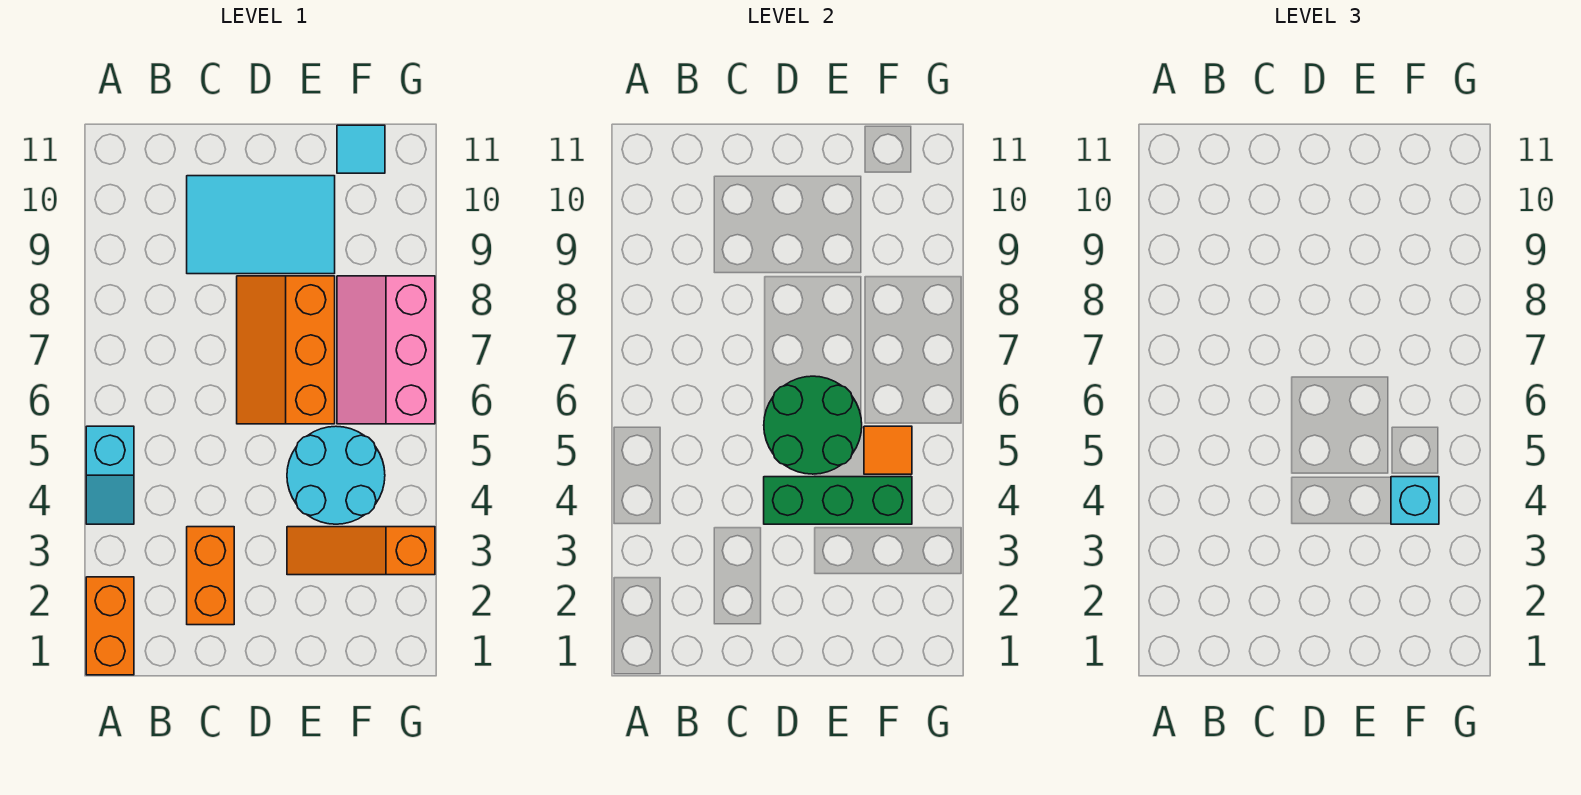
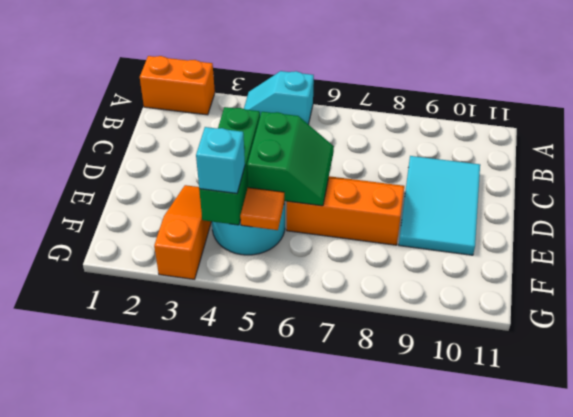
orange brick C2:C3 level 1 -> none
green round brick D5:E6 level 2 -> green slope D5:E6 level 2 top 5
pink slope F6:G8 level 1 top G -> none
cyan tile F11 level 1 -> none

